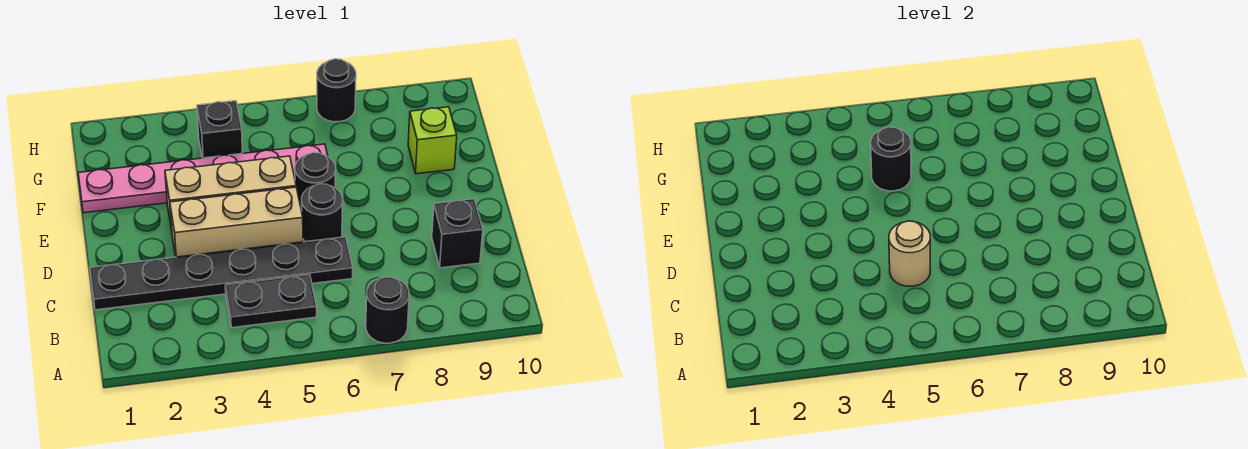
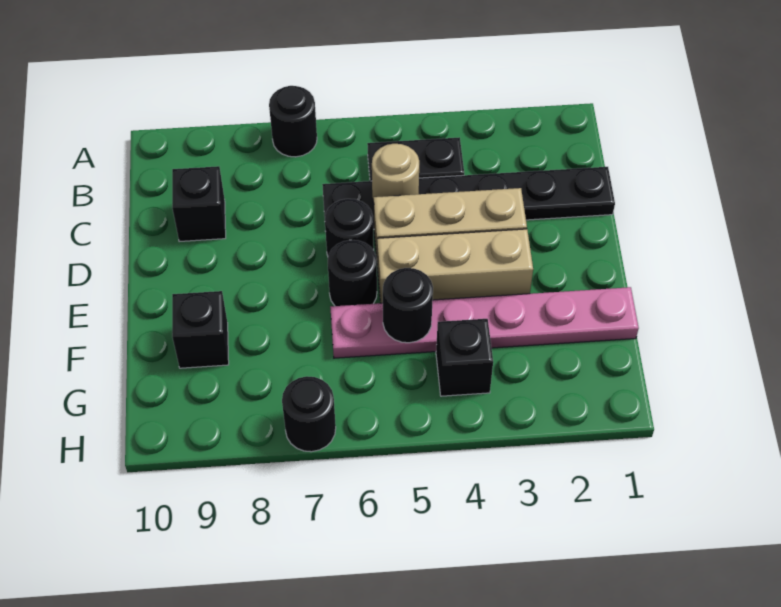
lime brick F9 level 1 -> black brick F9 level 1

